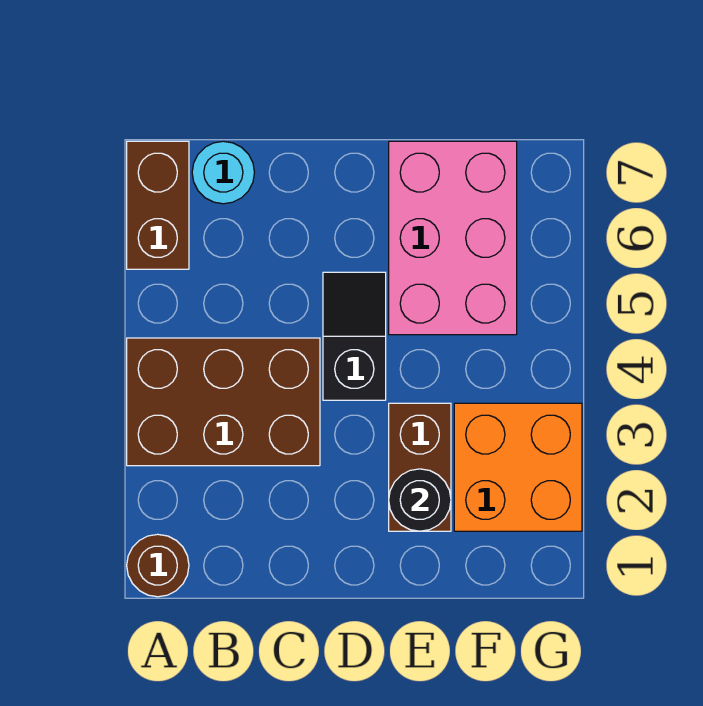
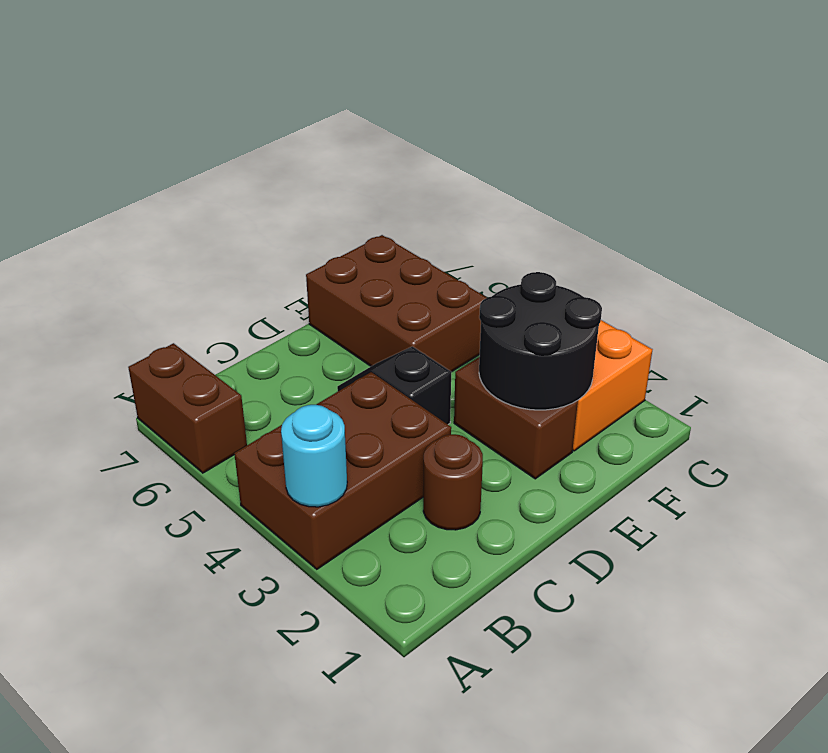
brown round brick A1 level 1 -> brown round brick C2 level 1
cyan round brick B7 level 1 -> cyan round brick A3 level 2
black round brick E2 level 2 -> black round brick E2:F3 level 2
pink brick E5:F7 level 1 -> brown brick E5:F7 level 1

